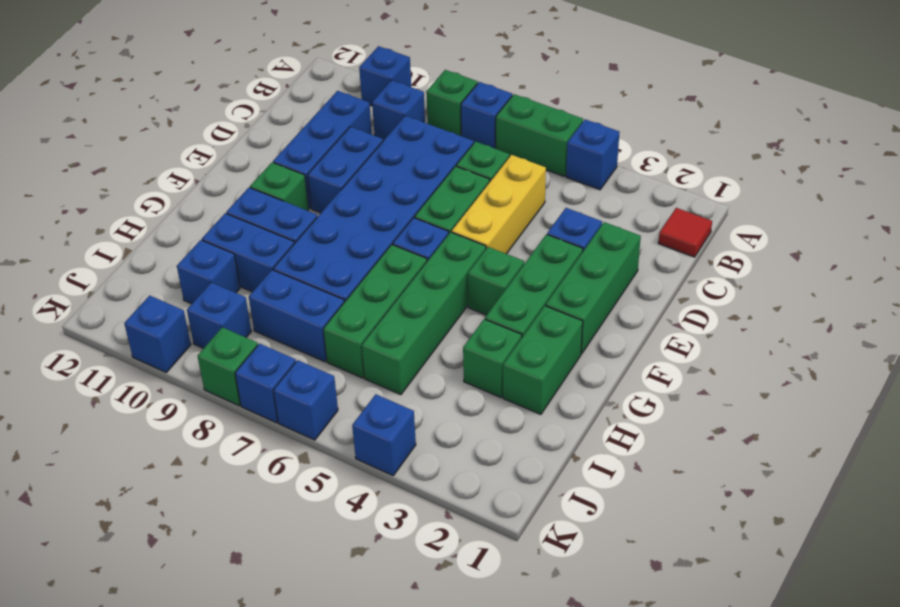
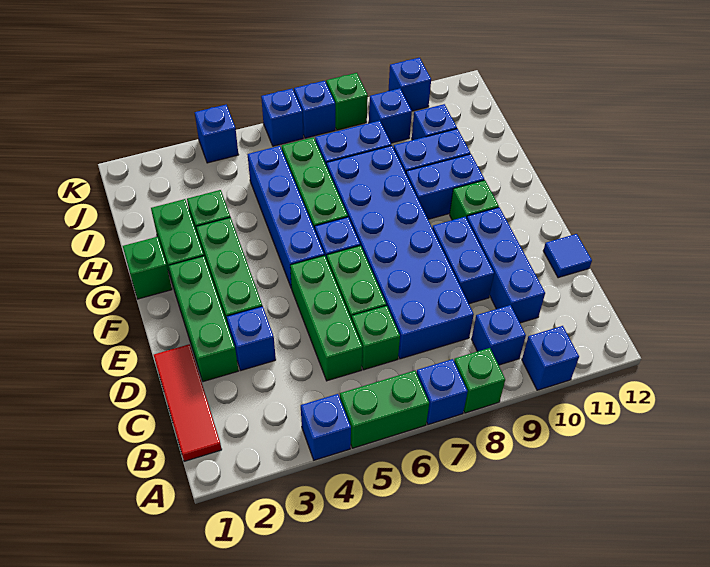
red tile B1 level 1 -> red tile B1:D1 level 1
yellow brick C5:E5 level 1 -> green brick C5:E5 level 1
none -> blue tile D12 level 1
green brick F4 level 1 -> green brick G1 level 1
green brick F5:I5 level 1 -> blue brick F5:I5 level 1

